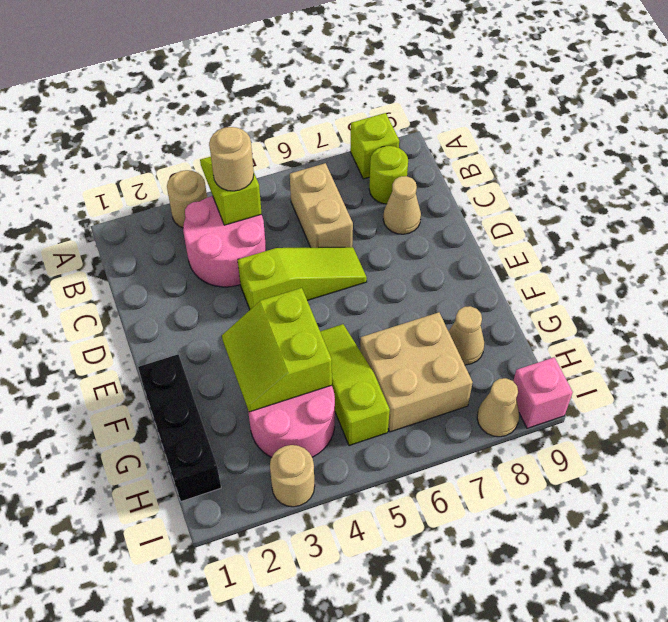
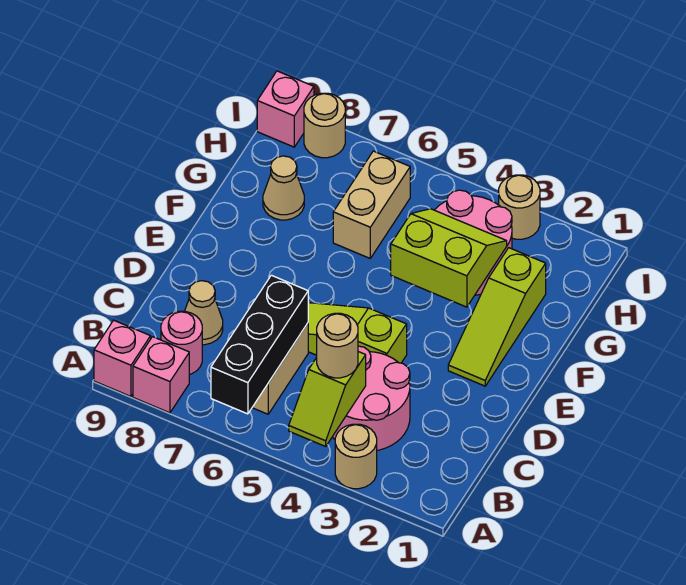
lime brick A8 level 1 -> pink brick A8 level 1
none -> pink brick A9 level 1
lime round brick B8 level 1 -> pink round brick B8 level 1
black brick F1:H1 level 1 -> black brick A6:C6 level 2
lime slope F3:G4 level 2 top 4 -> lime slope F3:G4 level 2 top F
lime slope F5:H5 level 1 top H -> lime slope E2:G2 level 1 top G
tan brick G6:H7 level 1 -> tan brick G6:H6 level 1
tan cone I8 level 1 -> tan round brick I8 level 1

